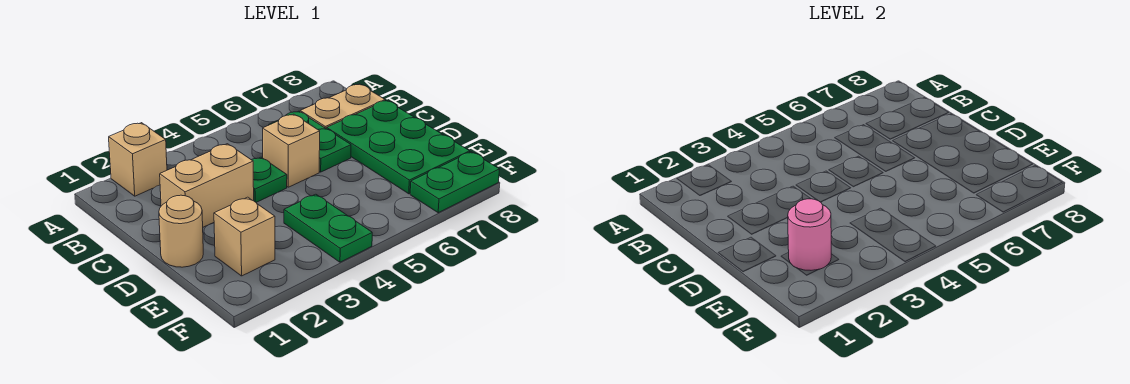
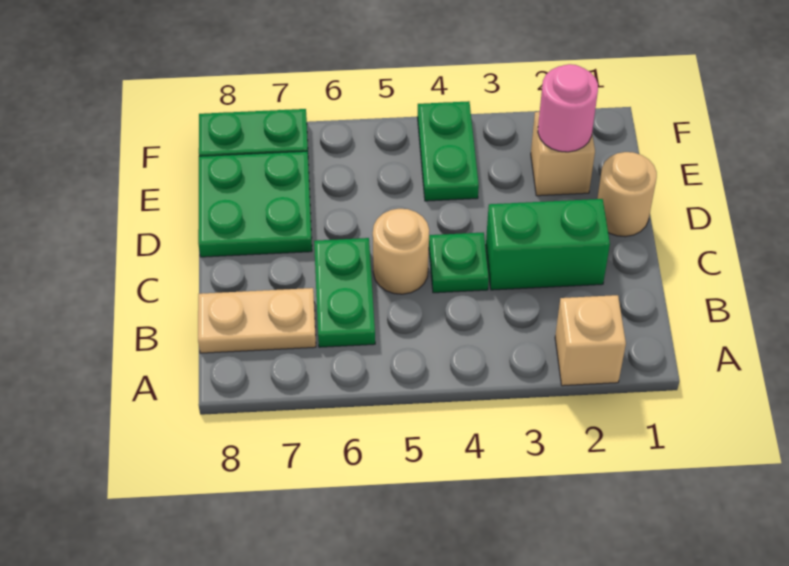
tan brick C2:C3 level 1 -> green brick C2:C3 level 1
tan brick C5 level 1 -> tan round brick C5 level 1
green plate C7:E8 level 1 -> green plate D7:E8 level 1

